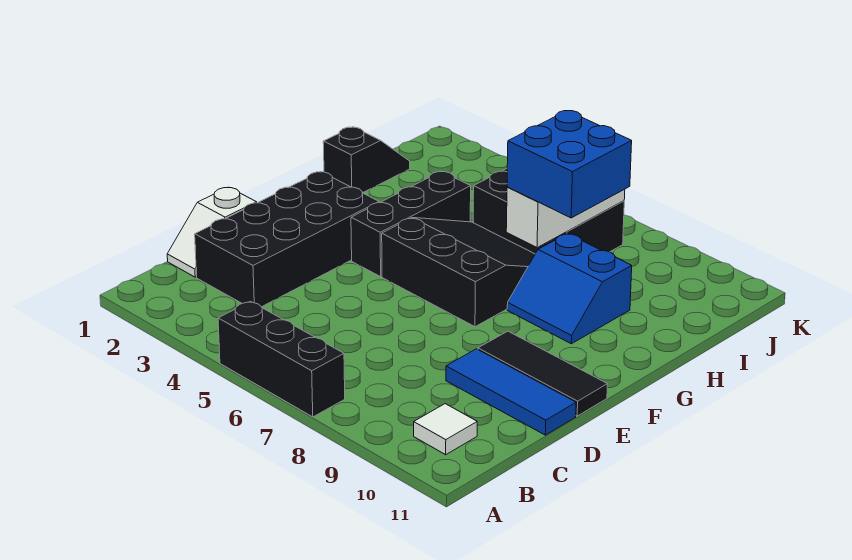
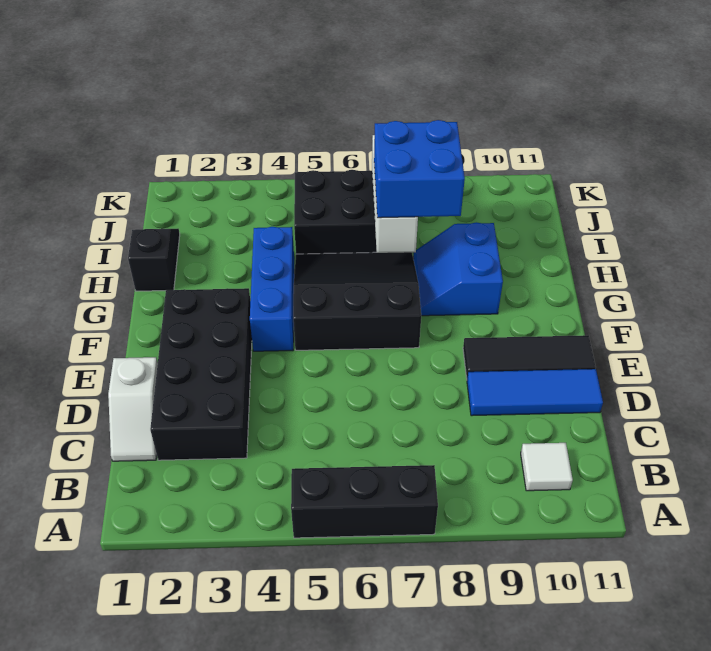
black brick F4:H4 level 1 -> blue brick F4:H4 level 1
blue slope G8:H9 level 1 top H -> blue slope G8:H9 level 1 top 9

